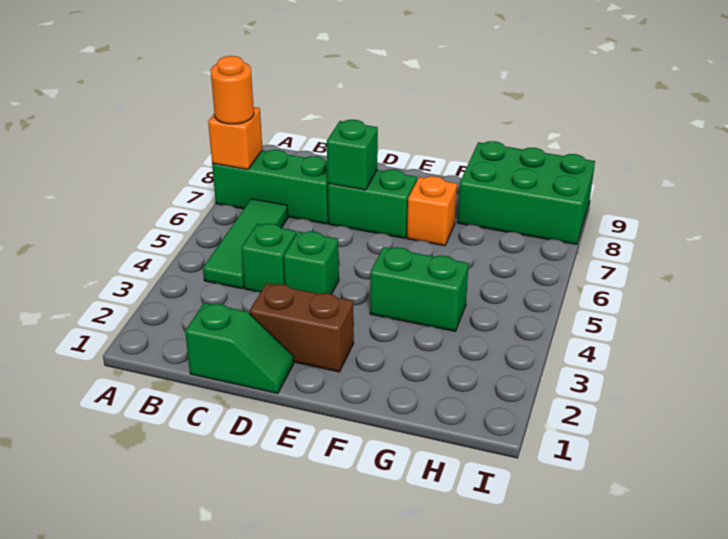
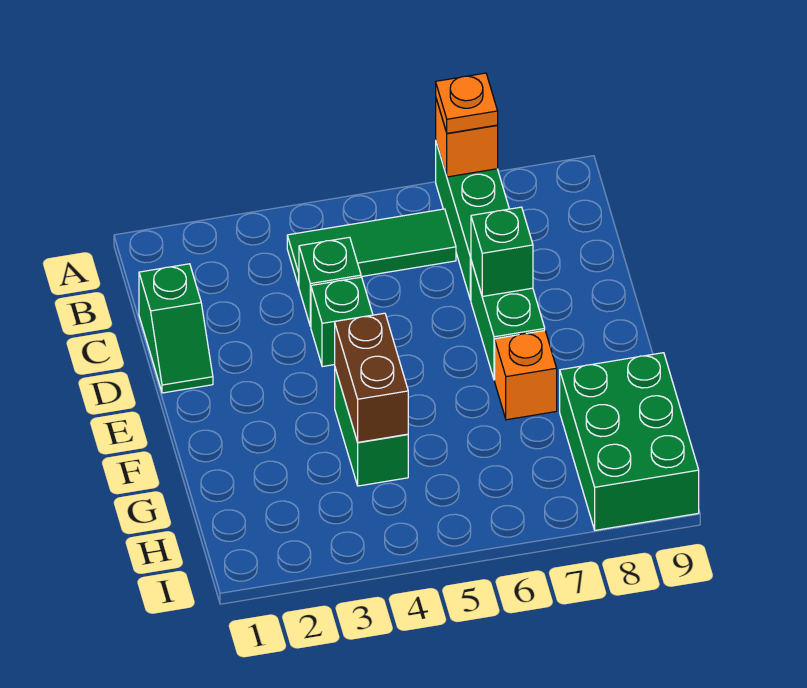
orange round brick A7 level 3 -> orange plate A7 level 3
brown brick D2:E2 level 1 -> brown brick F4:G4 level 2

